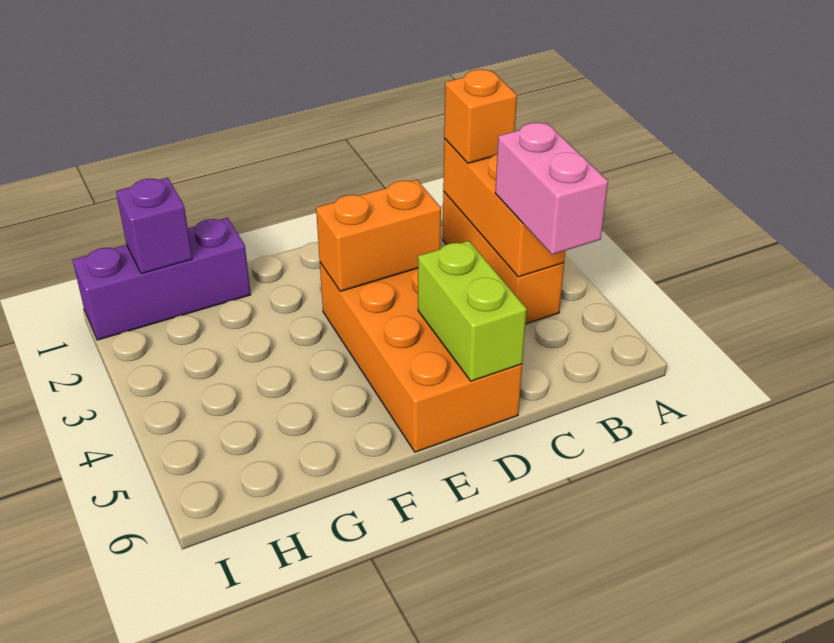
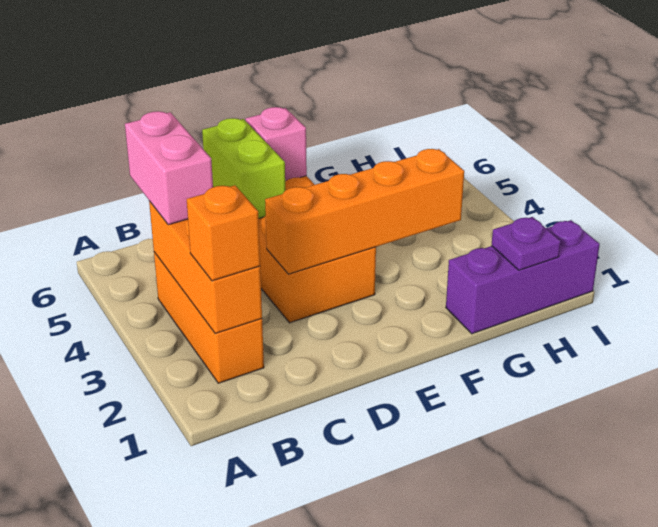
orange brick D3:E3 level 2 -> orange brick D3:G3 level 2
none -> pink brick E6 level 2
purple brick H1 level 2 -> purple plate H1 level 2

